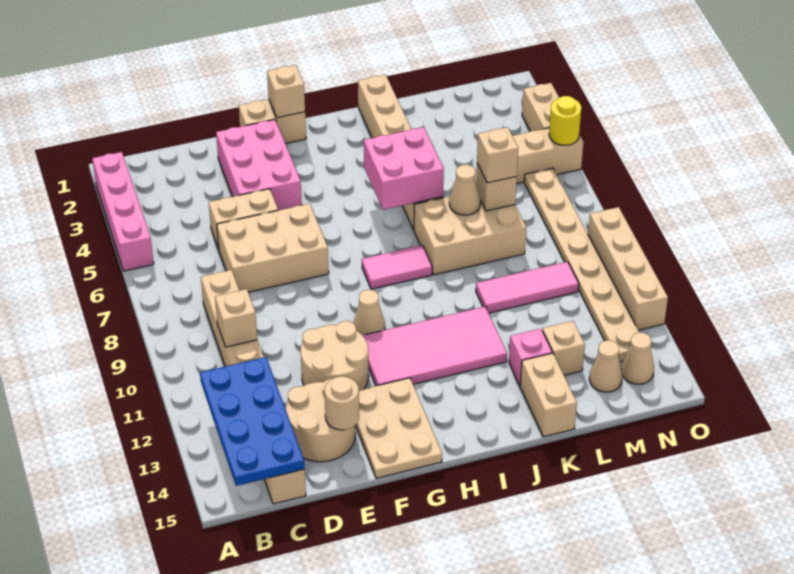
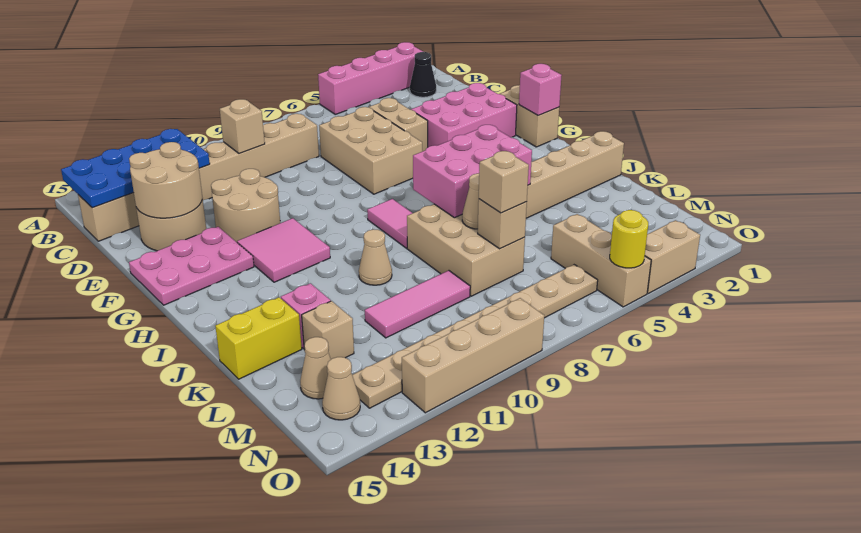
none -> black cone B2 level 1
tan round brick E14 level 2 -> tan round brick D13:E14 level 2
tan plate F13:G15 level 1 -> pink plate F13:G15 level 1
tan brick G1 level 2 -> pink brick G1 level 2
tan cone G10 level 1 -> tan cone J10 level 1
pink tile G11:J12 level 1 -> pink tile G11:H12 level 1
pink brick I5:J6 level 2 -> pink brick I5:J7 level 2
pink tile K10:M10 level 1 -> pink tile L9:L11 level 1
tan brick K14:K15 level 1 -> yellow brick K14:K15 level 1

